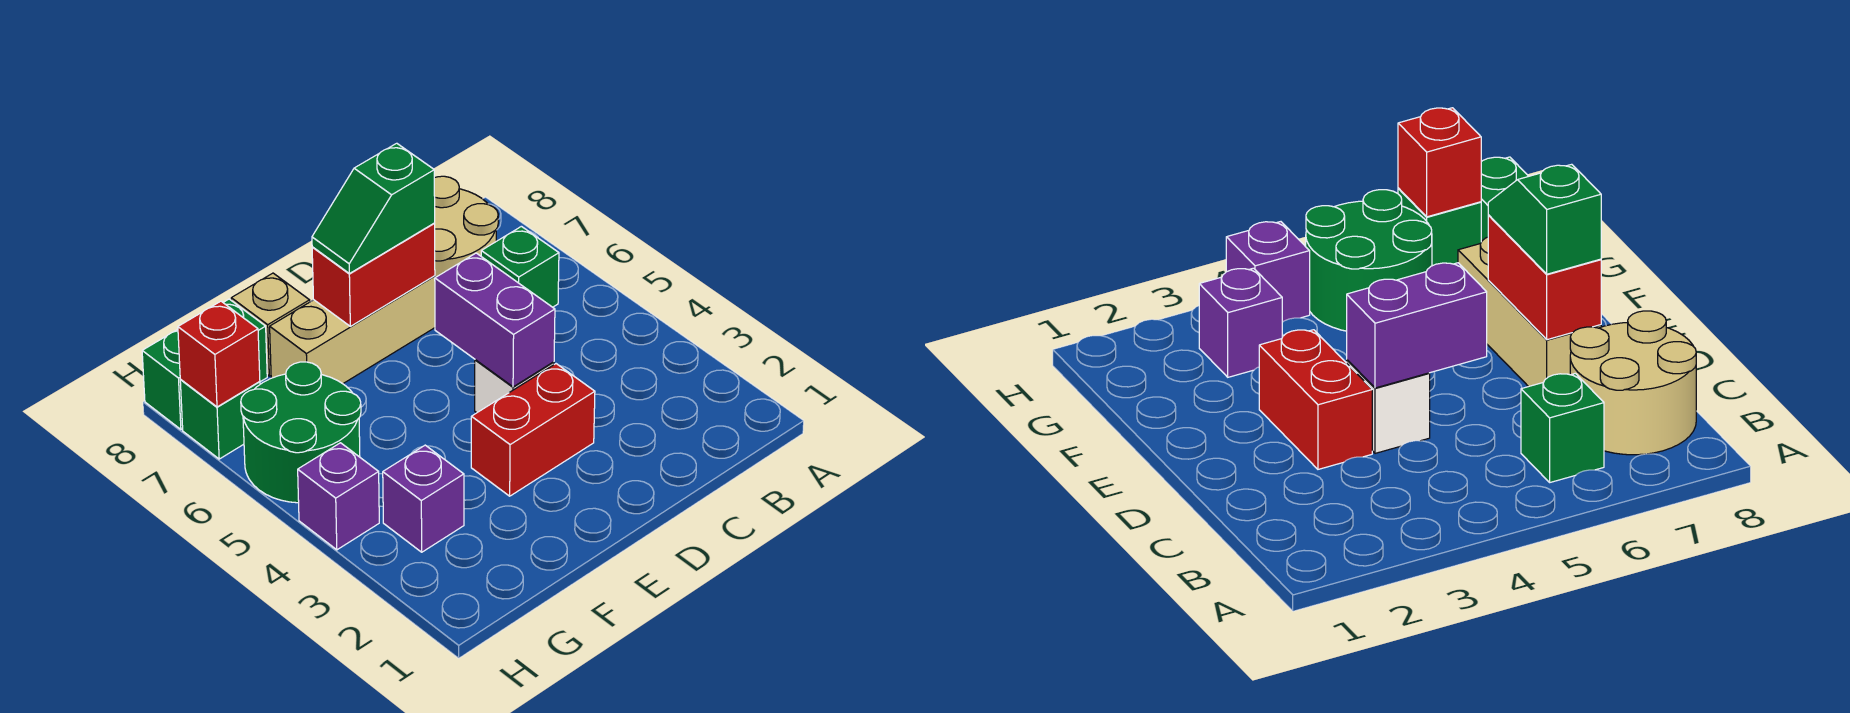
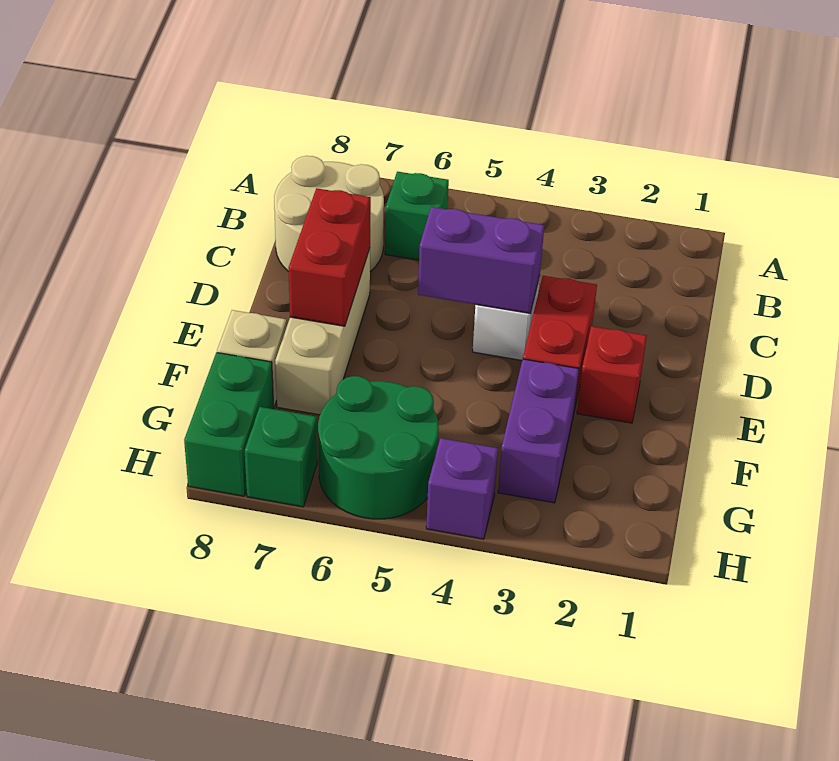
green slope D7:E7 level 3 top D -> none
purple brick G3 level 1 -> purple brick F3:G3 level 1
red brick H7 level 2 -> red brick E2 level 1

